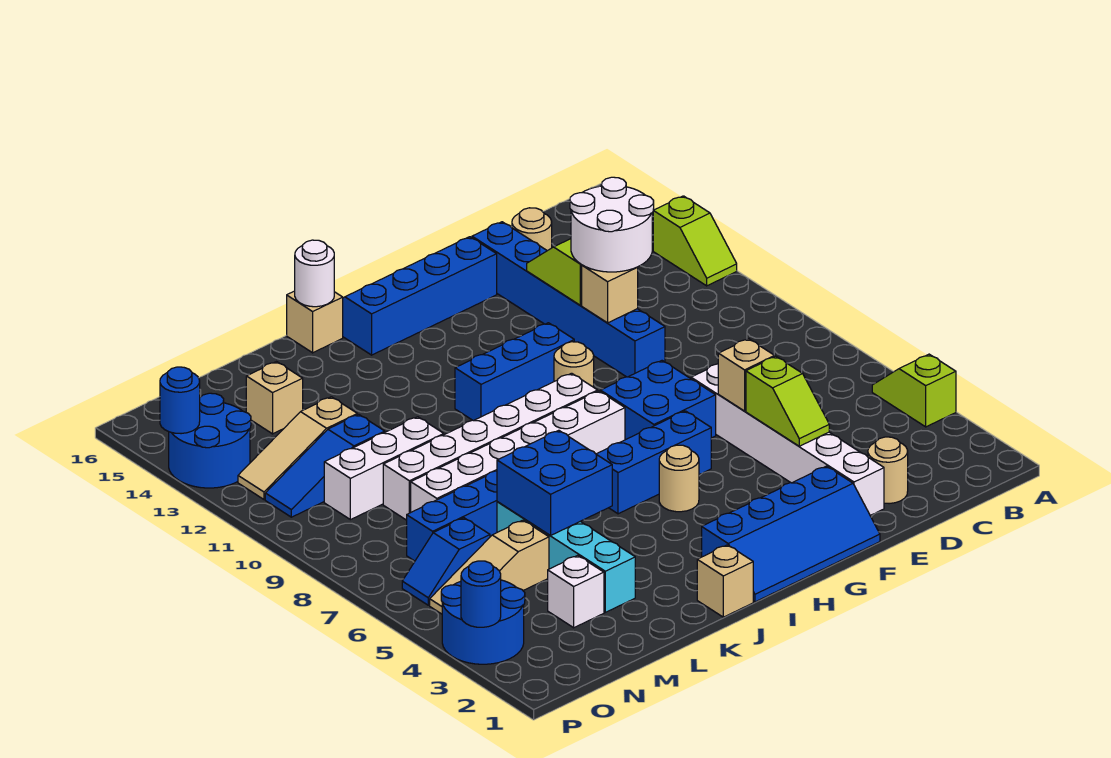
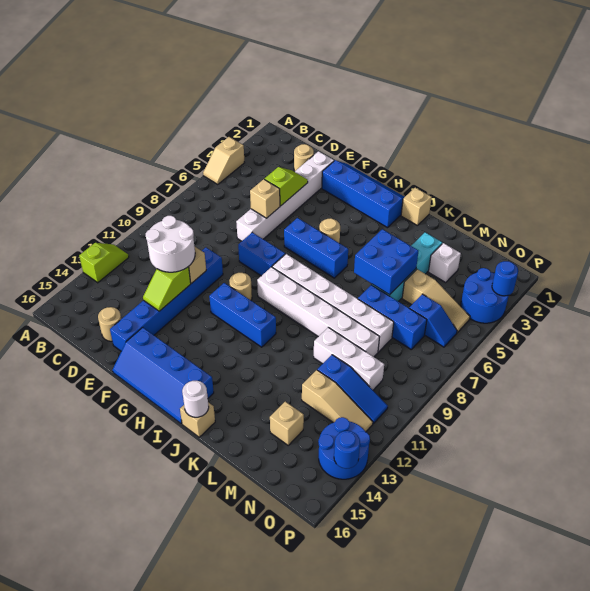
lime slope A4:A5 level 1 top 4 -> tan slope A4:A5 level 1 top 4
blue brick F7:G8 level 1 -> blue brick F8:G8 level 1

